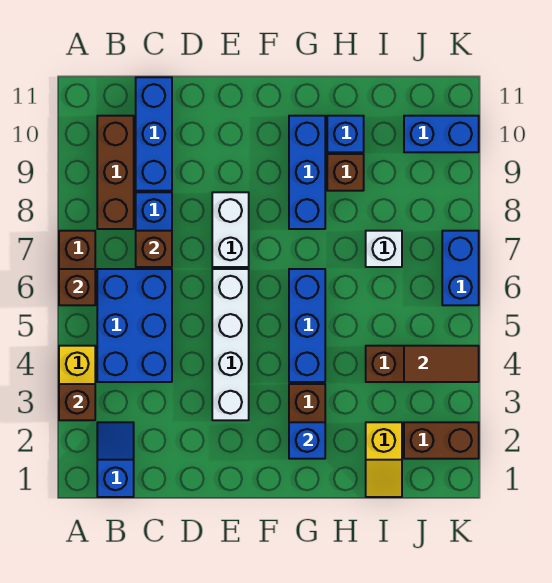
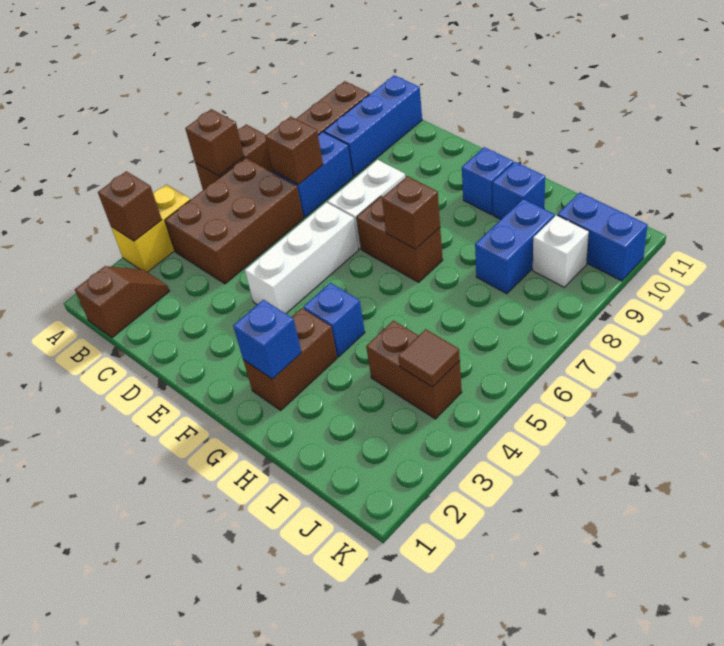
blue slope B1:B2 level 1 top 1 -> brown slope B1:B2 level 1 top 1
blue brick B4:C6 level 1 -> brown brick B4:C6 level 1
white brick E3:E6 level 1 -> white brick E4:E6 level 1
blue brick G4:G6 level 1 -> blue brick G4 level 1
blue brick G8:G10 level 1 -> blue brick G10 level 1
brown brick H9 level 1 -> brown brick G7 level 2
yellow slope I1:I2 level 1 top 2 -> none
white brick I7 level 1 -> white brick J9 level 1
brown brick J2:K2 level 1 -> brown brick F7:G7 level 1
brown tile J4:K4 level 2 -> brown tile J4 level 2
blue brick K6:K7 level 1 -> blue brick I8:I9 level 1

